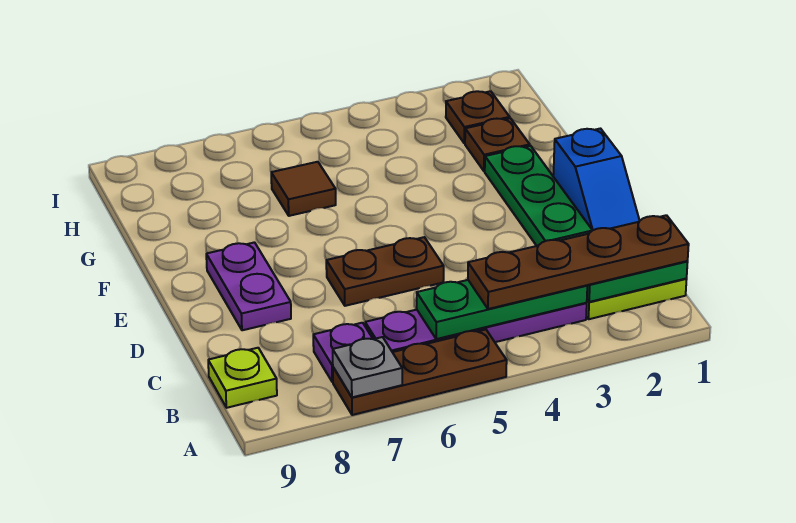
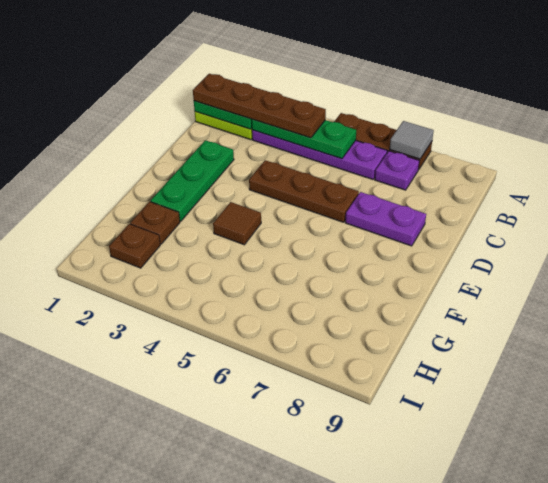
grey plate A7 level 2 -> grey tile A7 level 2
lime plate B9 level 1 -> none
blue slope D1:E1 level 1 top E -> none
brown plate D5:D6 level 1 -> brown plate D4:D6 level 1
purple plate D8:E8 level 1 -> purple plate D7:D8 level 1
brown tile G6 level 1 -> brown tile F4 level 1

